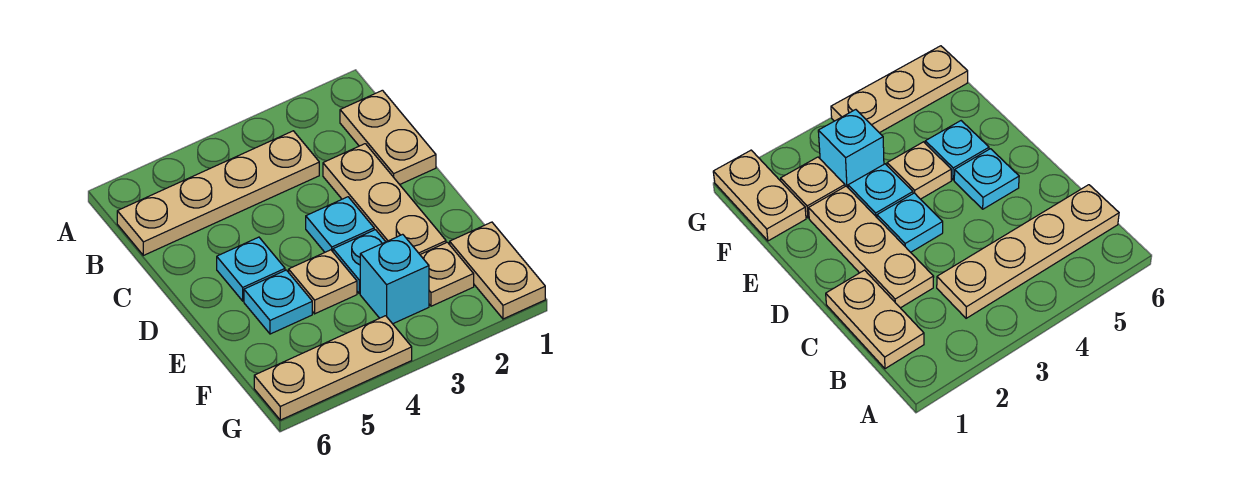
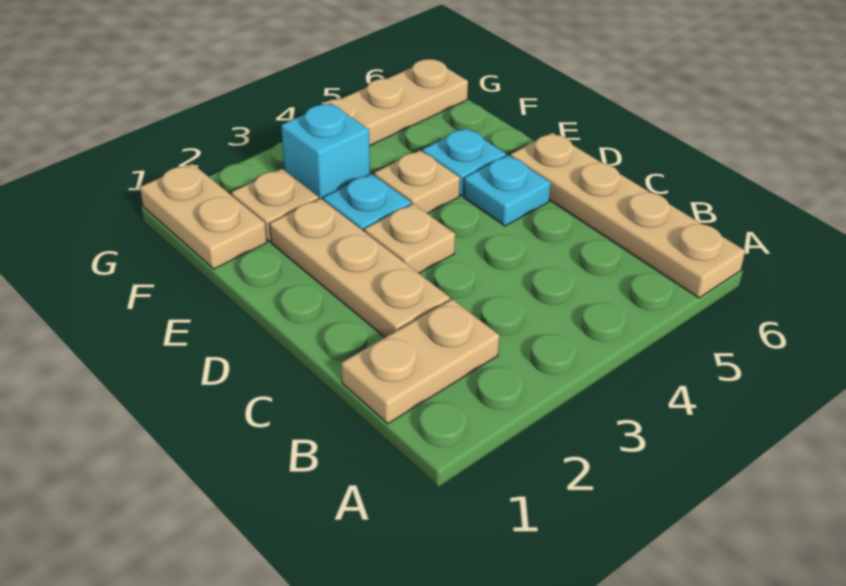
tan plate B1:C1 level 1 -> tan plate B1:B2 level 1
tan plate B3:B6 level 1 -> tan plate A6:D6 level 1
cyan plate D3 level 1 -> tan plate D3 level 1

